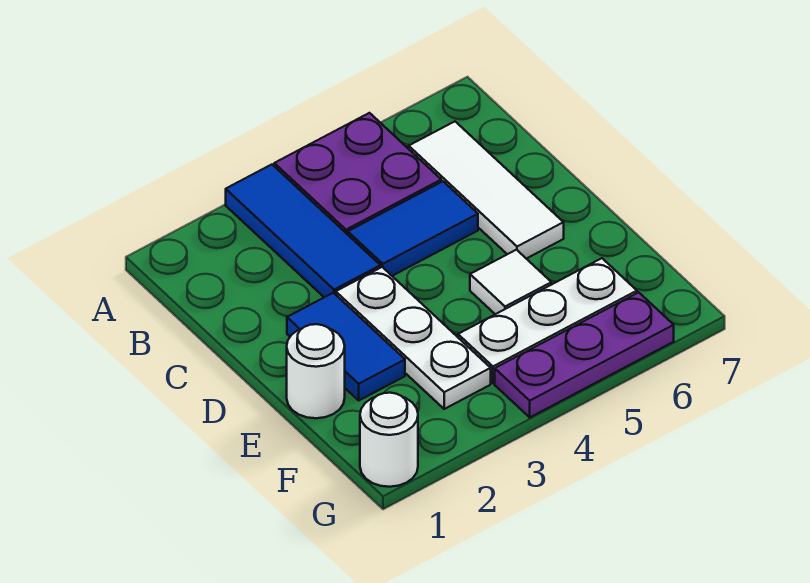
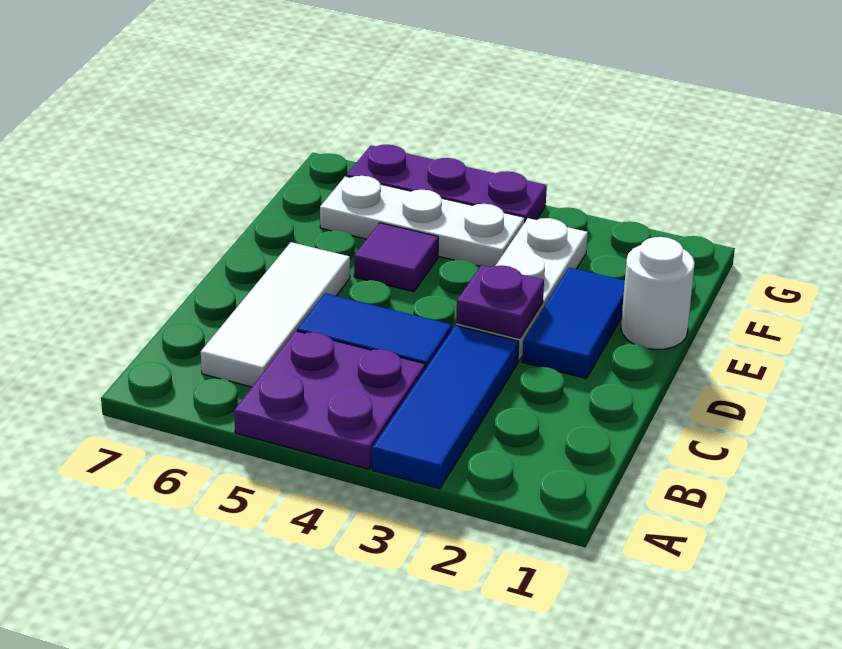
none -> purple plate D3 level 2
white tile E5 level 1 -> purple tile E5 level 1
white round brick G1 level 1 -> none

